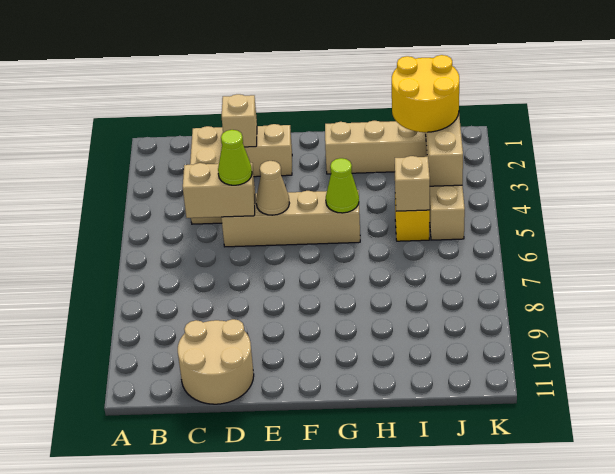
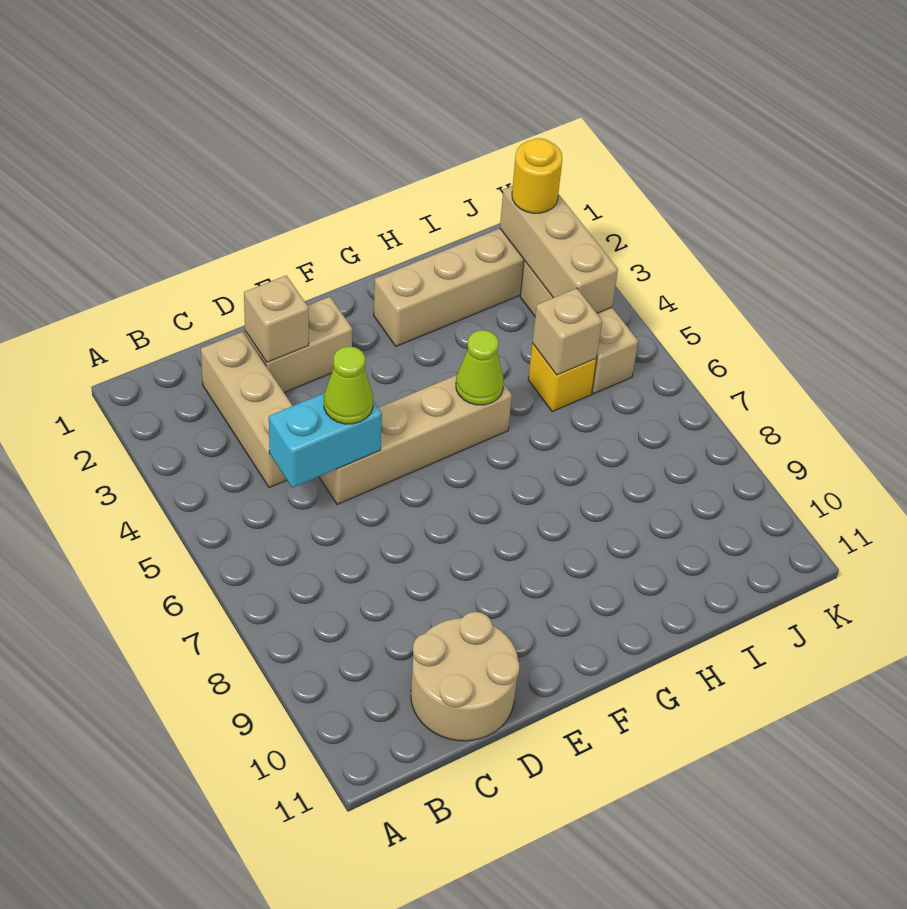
tan brick C5:D5 level 2 -> cyan brick C5:D5 level 2
tan cone E5 level 2 -> none
yellow round brick I2:J3 level 3 -> yellow round brick J2 level 3

